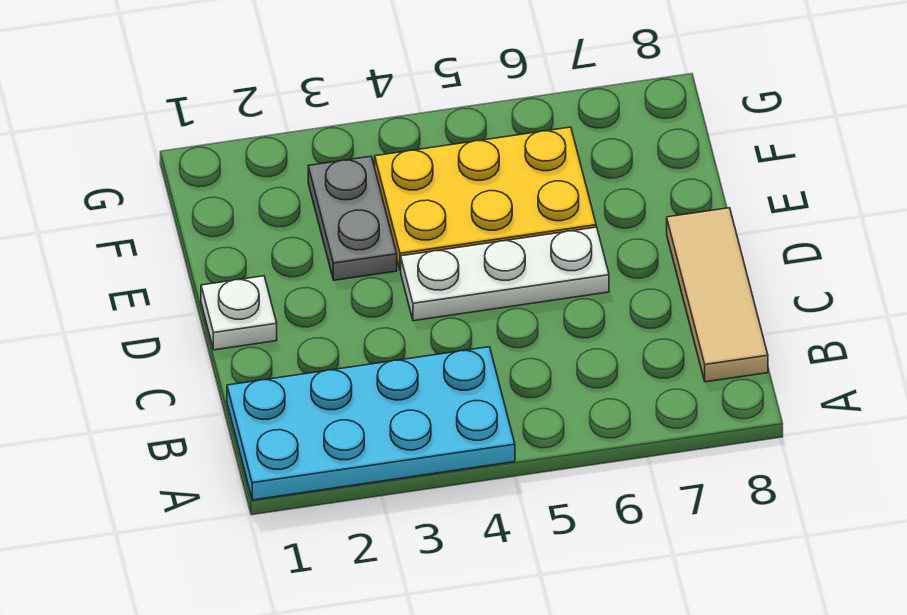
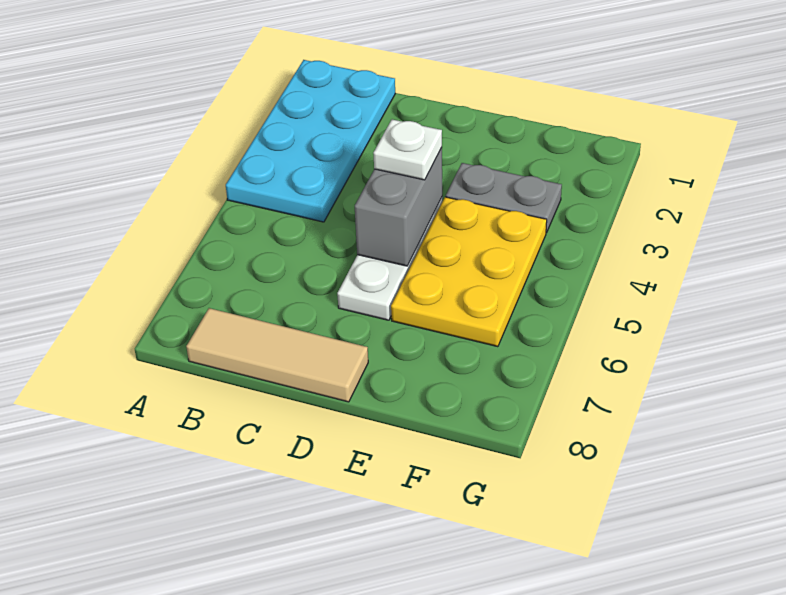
white plate D1 level 1 -> white plate D4 level 3
none -> grey brick D4:D5 level 2

